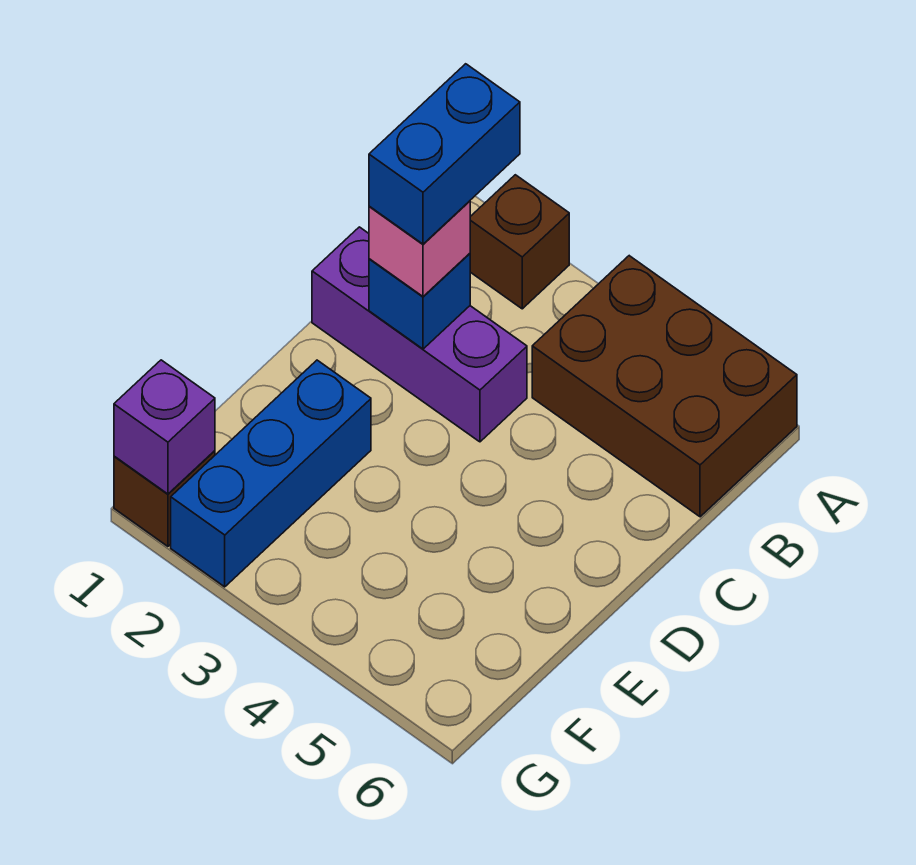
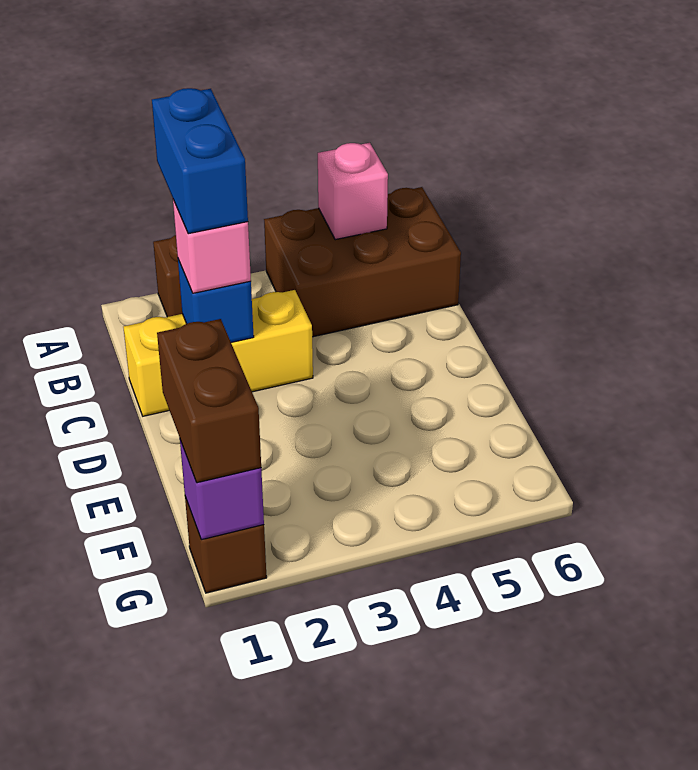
none -> pink brick A5 level 2
purple brick C1:C3 level 1 -> yellow brick C1:C3 level 1
blue brick E2:G2 level 1 -> none
none -> brown brick F1:G1 level 3

